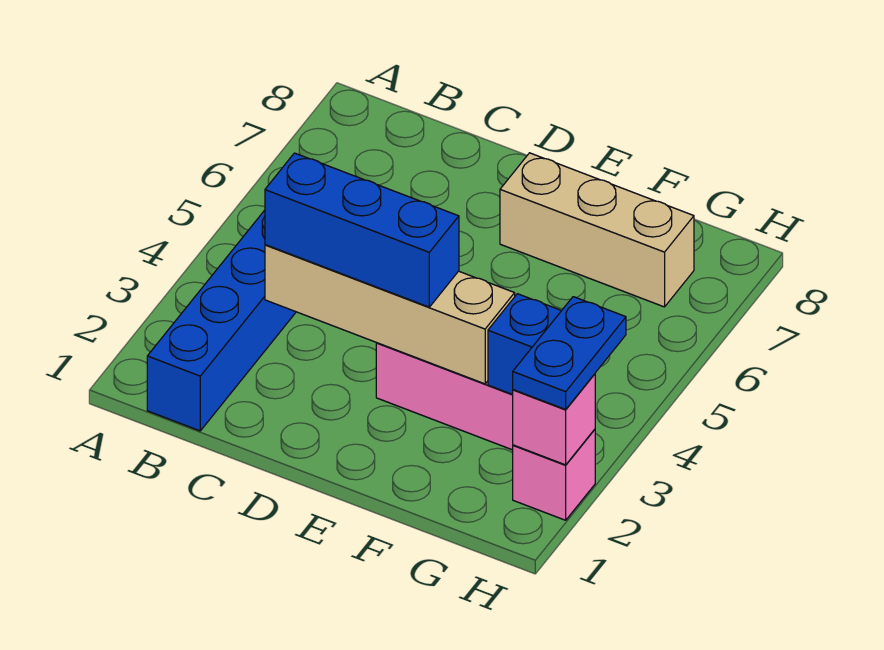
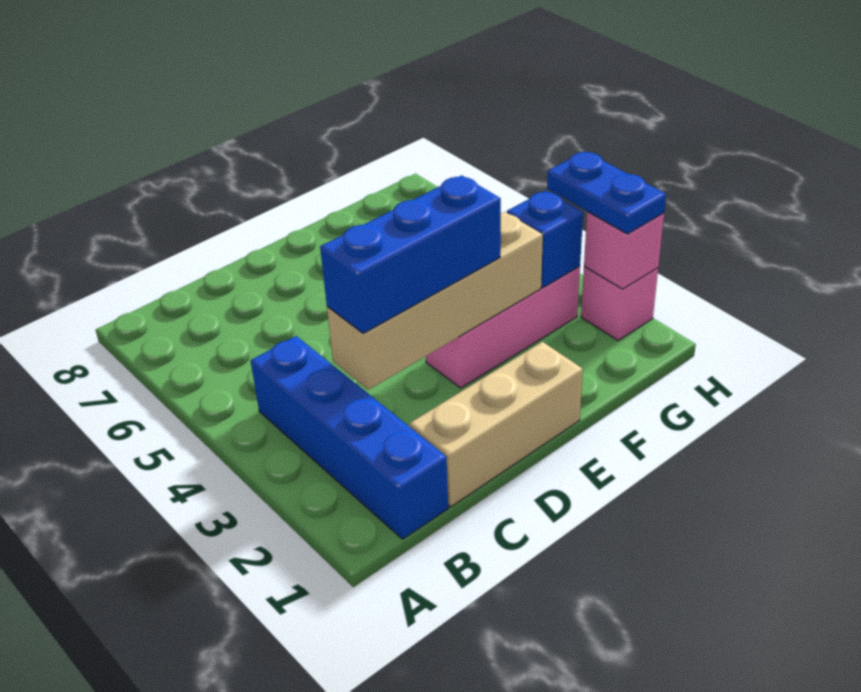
tan brick E7:G7 level 1 -> tan brick C1:E1 level 1

